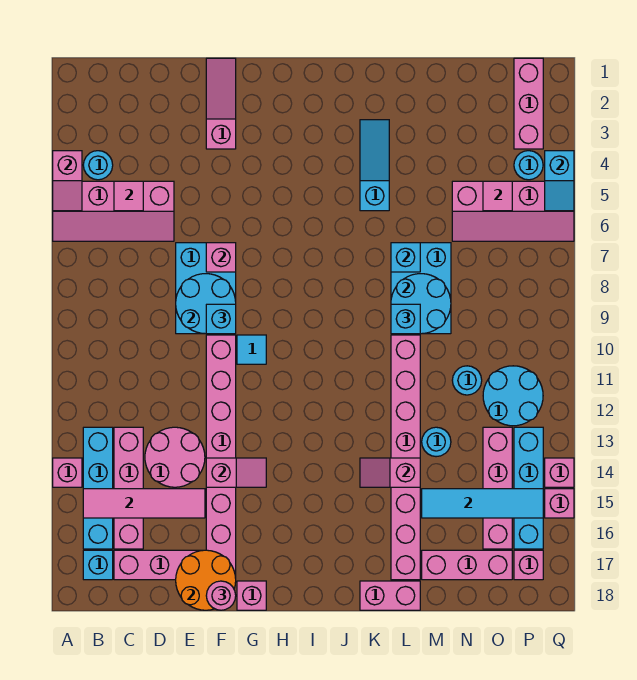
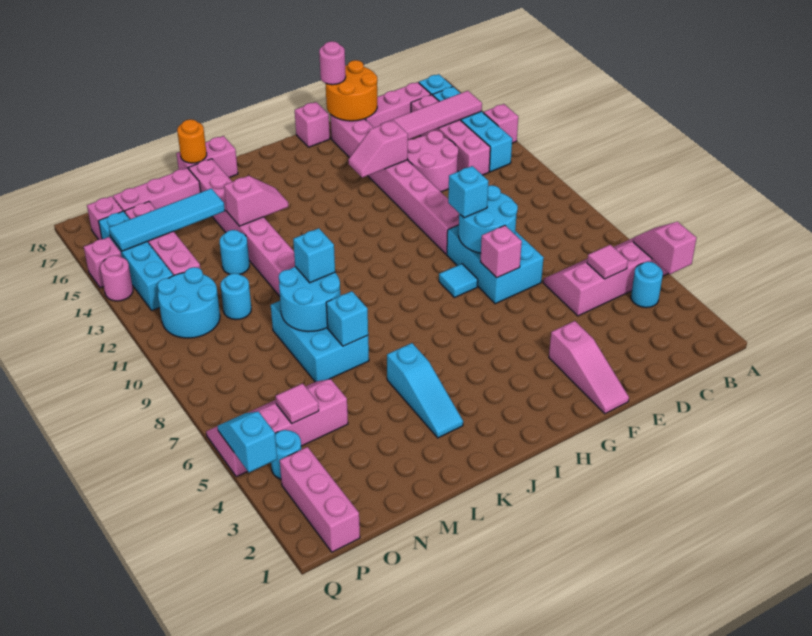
cyan tile G10 level 1 -> cyan tile G8 level 1
none -> orange round brick L18 level 2
pink brick Q14 level 1 -> pink round brick Q14 level 1

